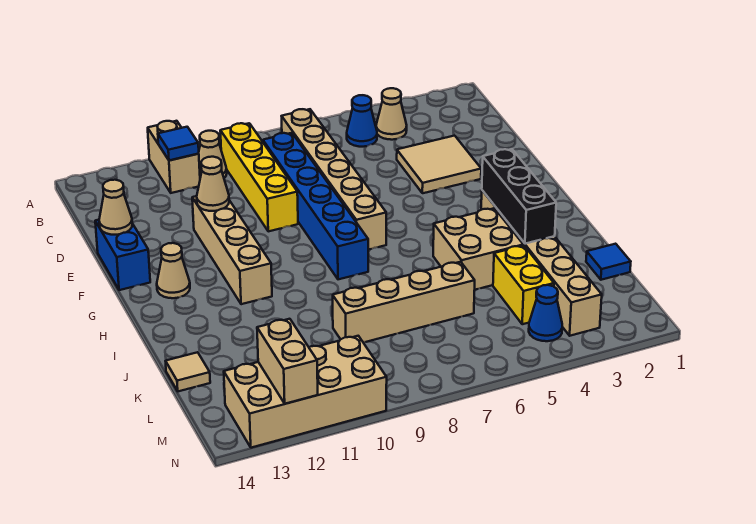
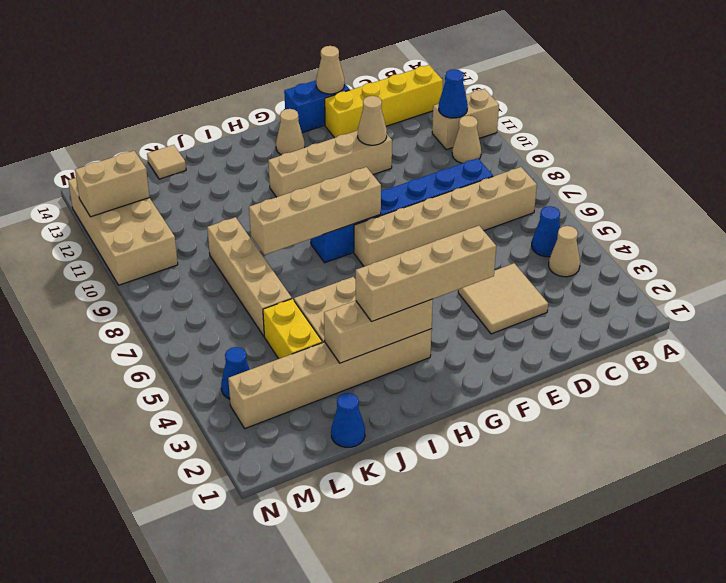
yellow brick B9:E9 level 1 -> yellow brick B13:E13 level 1
blue tile B11 level 2 -> blue cone B11 level 2
none -> tan brick F3:I3 level 3
none -> tan brick G8:J8 level 2
black brick H3:J3 level 2 -> tan brick H3:J3 level 2
blue tile K1 level 1 -> blue cone K1 level 1
yellow brick K4:L4 level 1 -> yellow brick K4:K5 level 1

